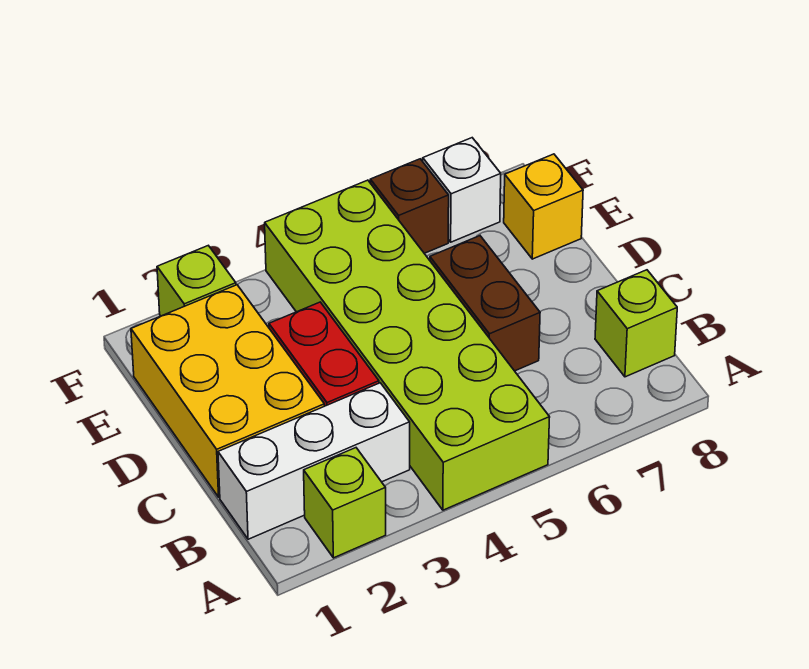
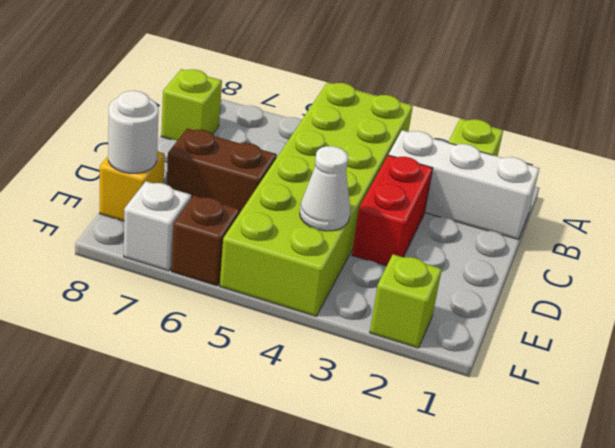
yellow brick C1:E2 level 1 -> none
brown brick C6:D6 level 1 -> brown brick D6:D7 level 1
none -> white cone E4 level 2
none -> white round brick E8 level 2

